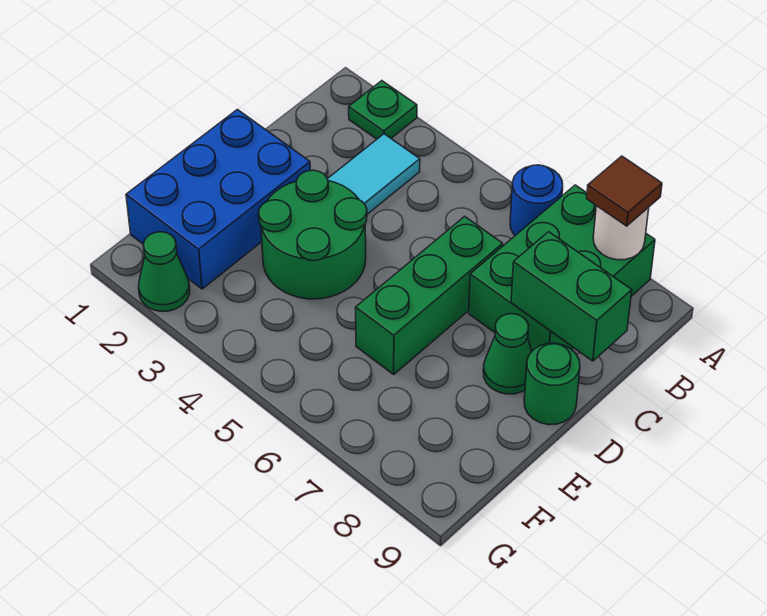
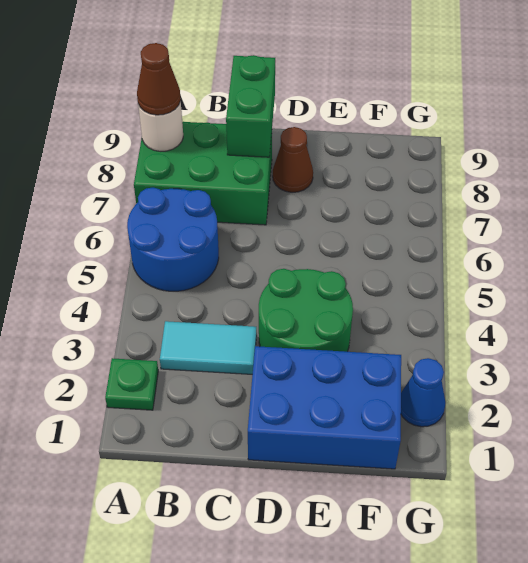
blue round brick A6 level 1 -> blue round brick A5:B6 level 1
brown tile A8 level 3 -> brown cone A8 level 3
green brick C6:E6 level 1 -> none
green cone D8 level 1 -> brown cone D8 level 1
green round brick D9 level 1 -> none
green cone G2 level 1 -> blue cone G2 level 1

